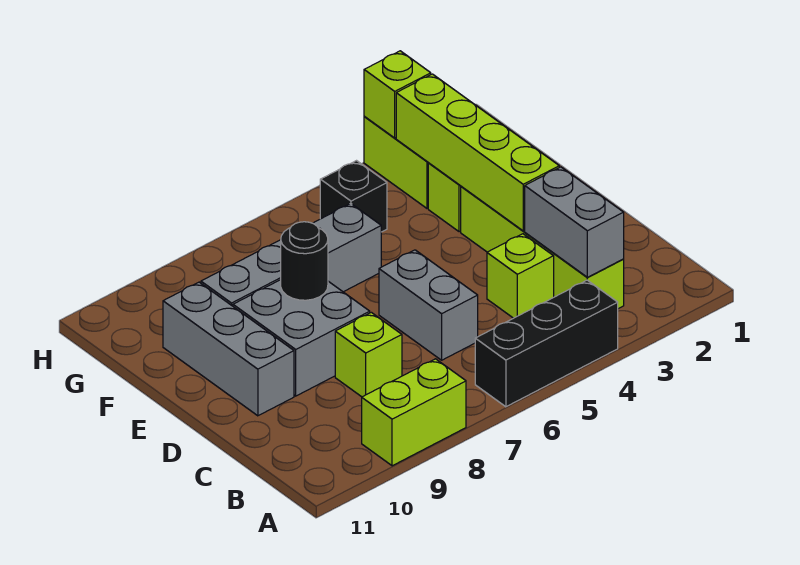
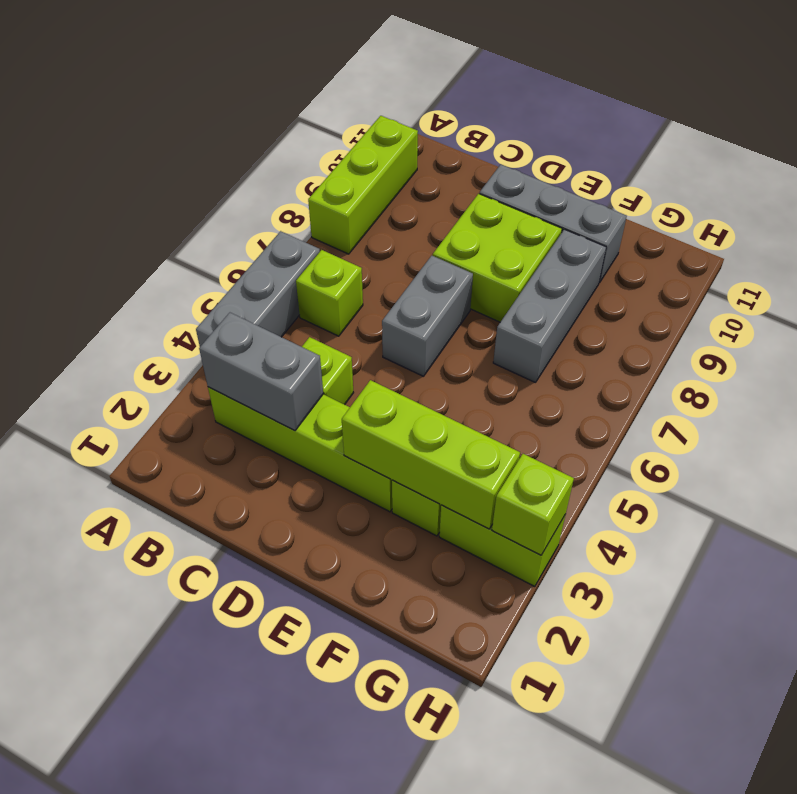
black brick A4:A6 level 1 -> grey brick A4:A6 level 1
lime brick A8:A9 level 1 -> lime brick A8:A10 level 1
grey brick C6:D6 level 1 -> grey brick D6:D7 level 1
lime brick C8 level 1 -> lime brick B6 level 1
lime brick D3:G3 level 2 -> lime brick E3:G3 level 2
grey brick D8:E9 level 1 -> lime brick D8:E9 level 1
black round brick E8 level 2 -> none
grey brick F6:F9 level 1 -> grey brick F7:F9 level 1
black brick G5 level 1 -> none

